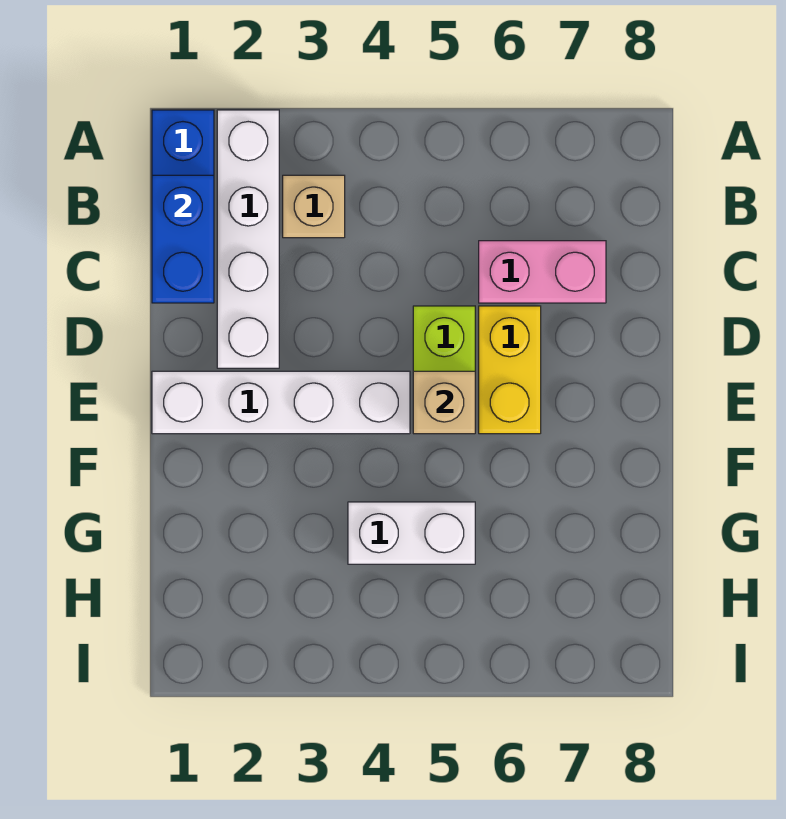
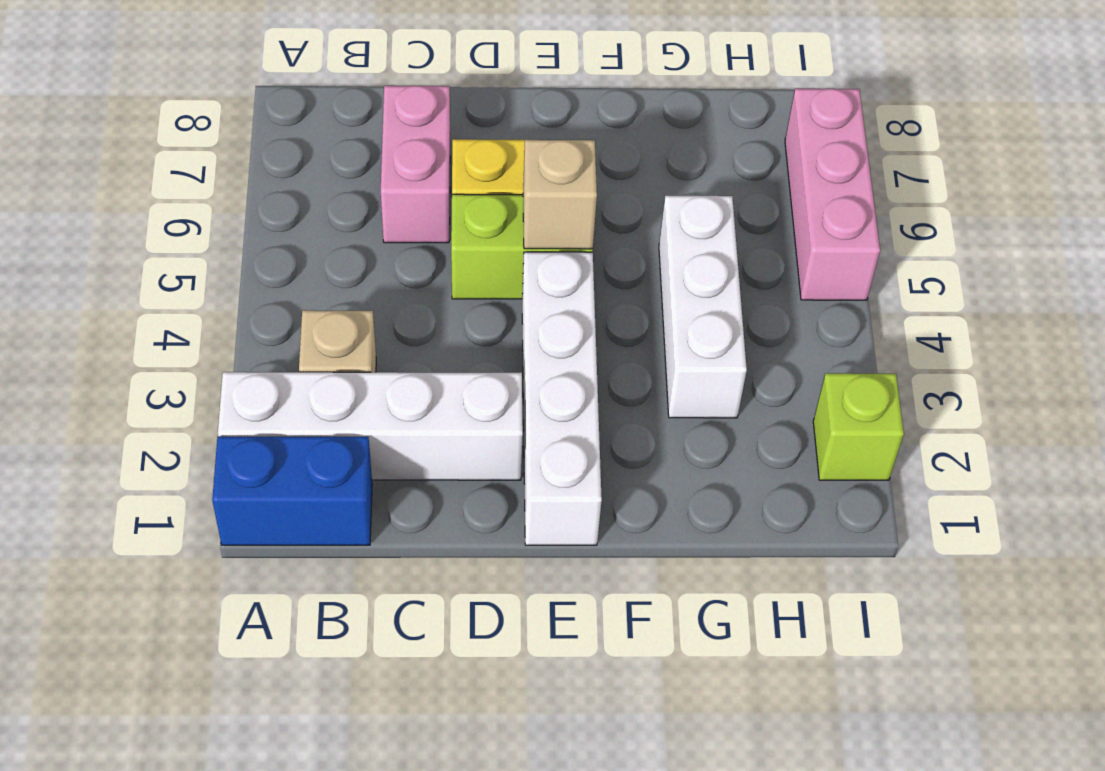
blue brick B1:C1 level 2 -> none
white brick G4:G5 level 1 -> white brick G3:G5 level 1
none -> lime brick I2 level 1
none -> pink brick I5:I7 level 1

